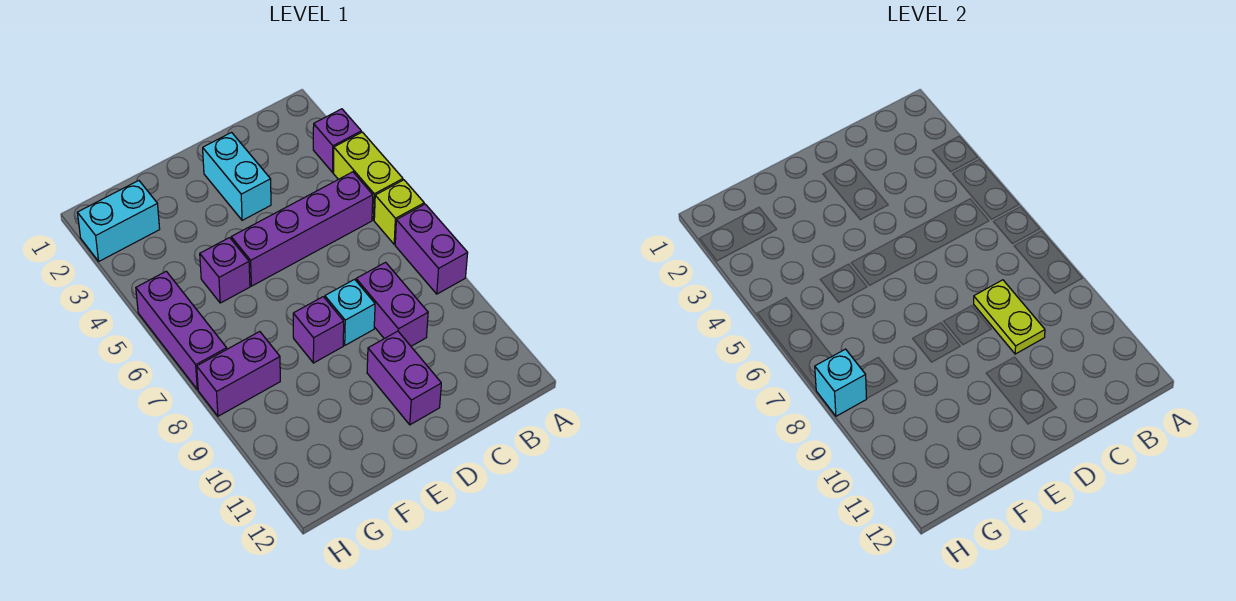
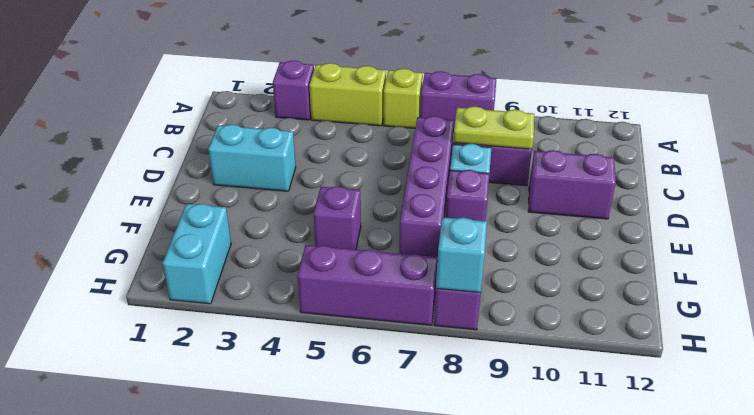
purple brick B5:E5 level 1 -> purple brick C7:F7 level 1

